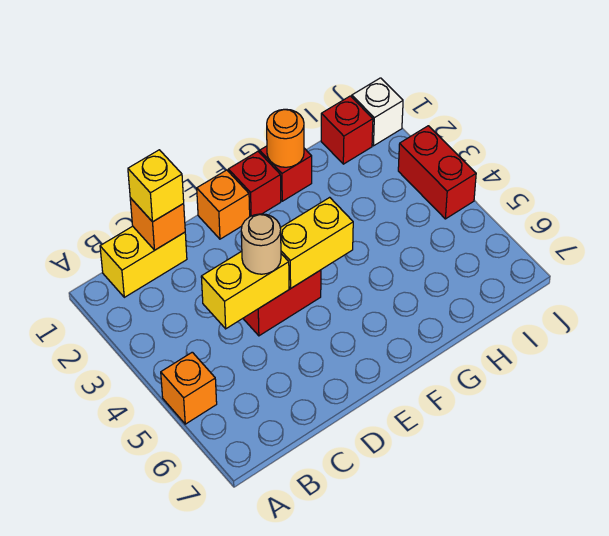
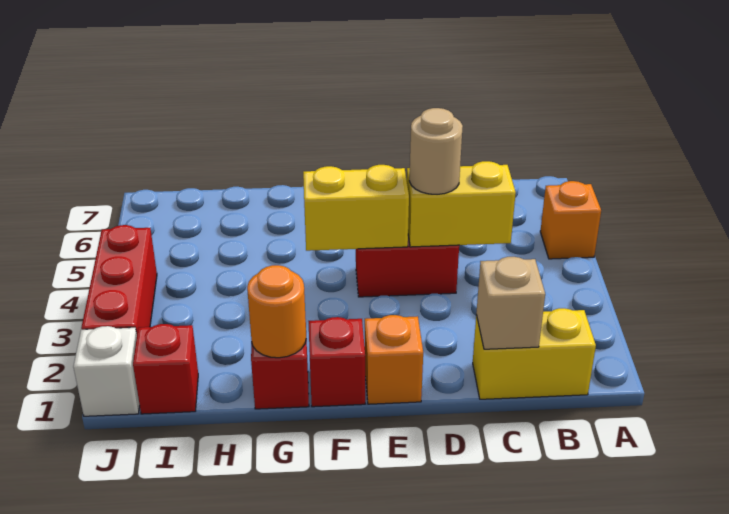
orange brick C1 level 2 -> tan brick C1 level 2
yellow brick C1 level 3 -> none
red brick J3:J4 level 1 -> red brick J2:J4 level 1

